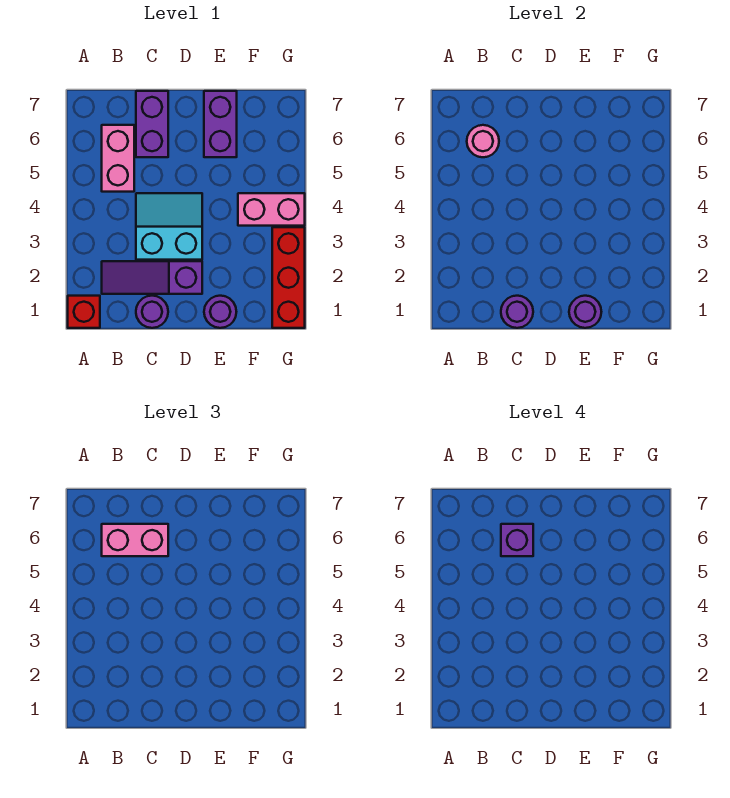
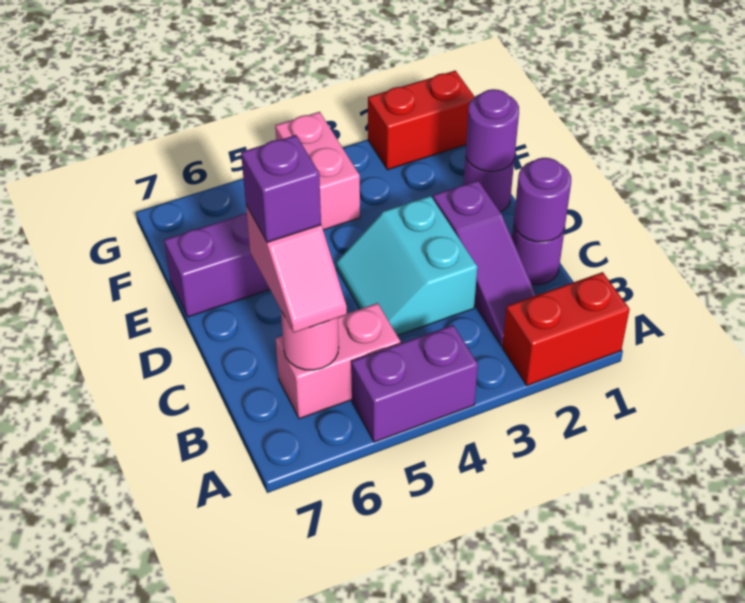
red brick A1 level 1 -> red brick A1:A2 level 1
pink brick B6:C6 level 3 -> pink slope B6:C6 level 3 top C
purple brick C6:C7 level 1 -> purple brick A4:A5 level 1
red brick G1:G3 level 1 -> red brick G1:G2 level 1

